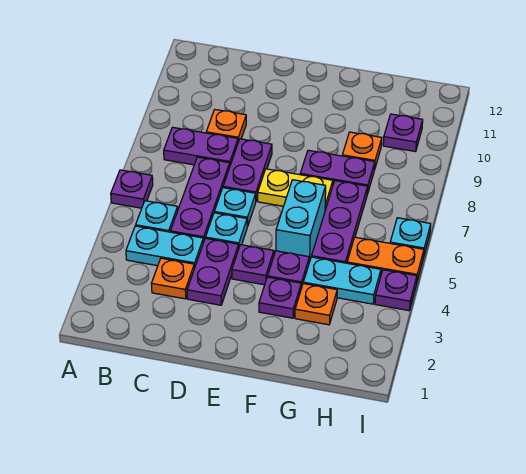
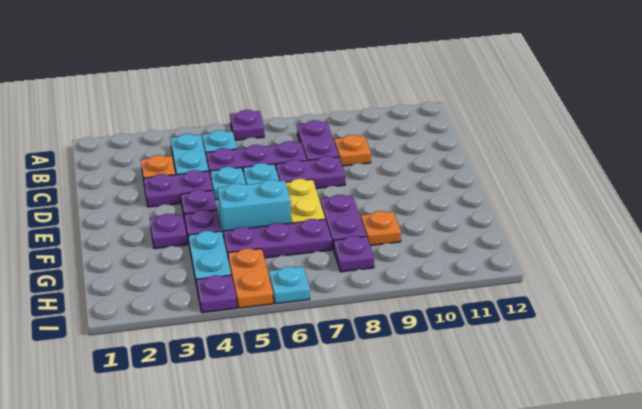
orange plate G3 level 1 -> none
purple plate H10 level 1 -> purple plate H8 level 1

